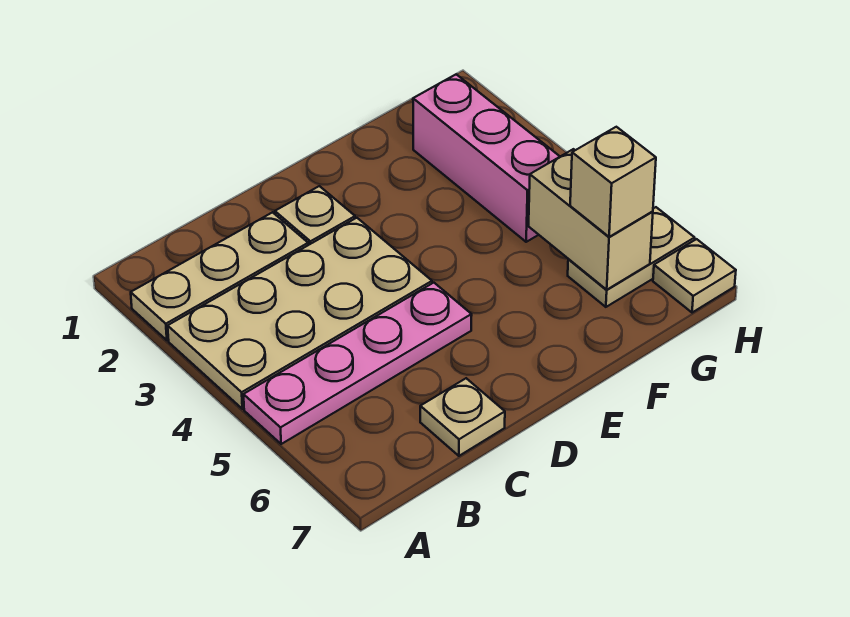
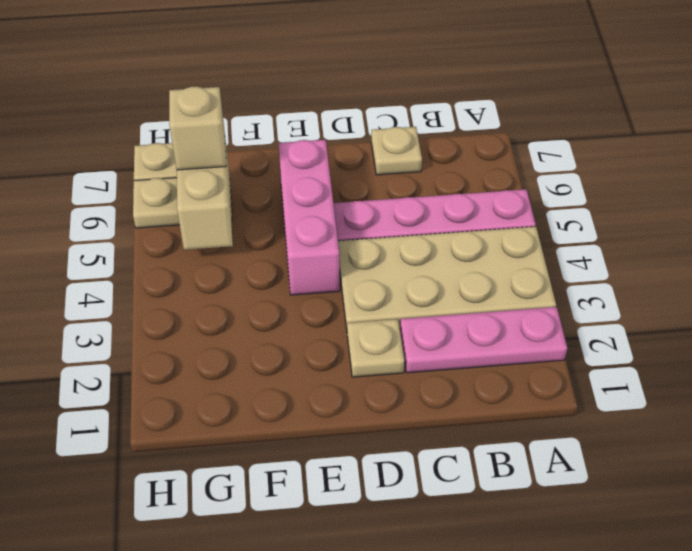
tan plate A2:C2 level 1 -> pink plate A2:C2 level 1
pink brick G2:G4 level 1 -> pink brick E4:E6 level 1

